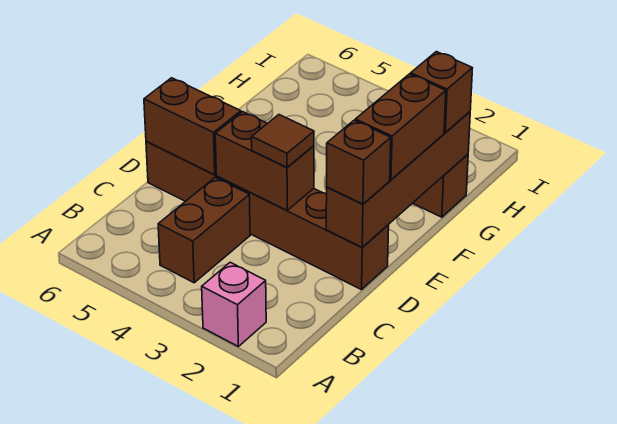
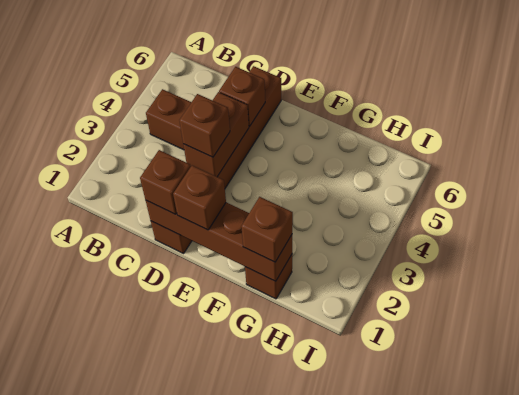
pink brick A2 level 1 -> none
brown tile D3 level 3 -> brown brick D3 level 3
brown brick D5:D6 level 2 -> brown brick D5 level 2
brown brick E1:F1 level 3 -> brown brick E1 level 3

